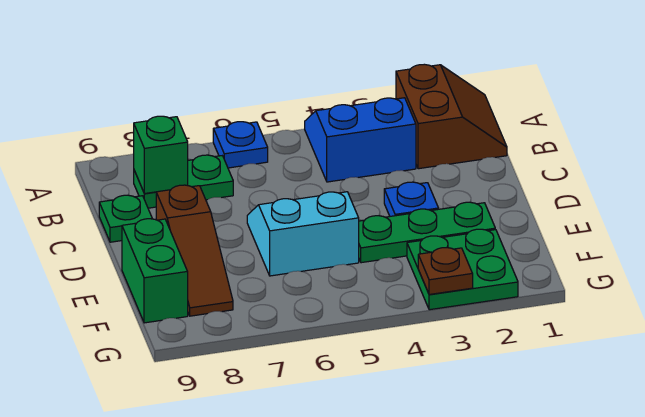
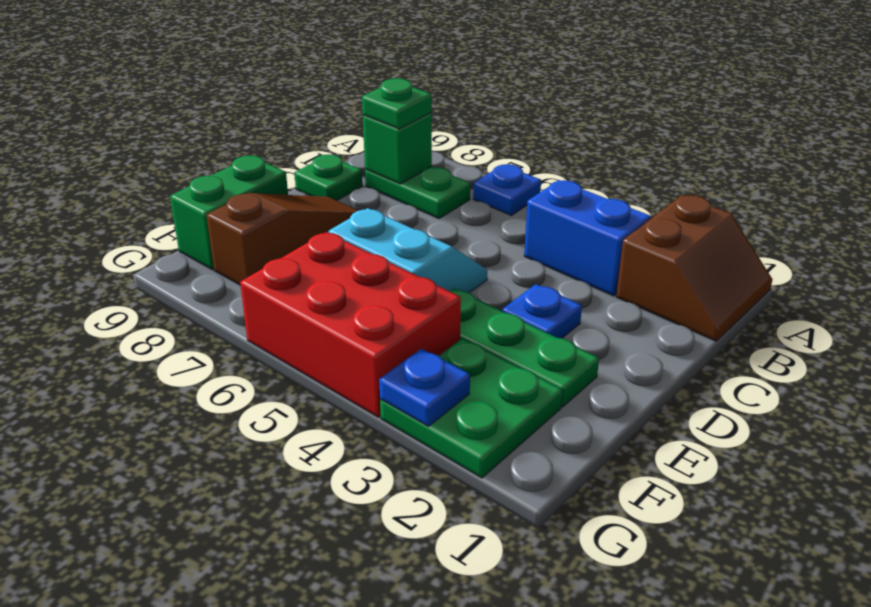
none -> green plate B8 level 3
brown slope D8:F8 level 1 top D -> brown slope D8:F8 level 1 top F
none -> red brick F4:G6 level 1
brown plate G3 level 2 -> blue plate G3 level 2

